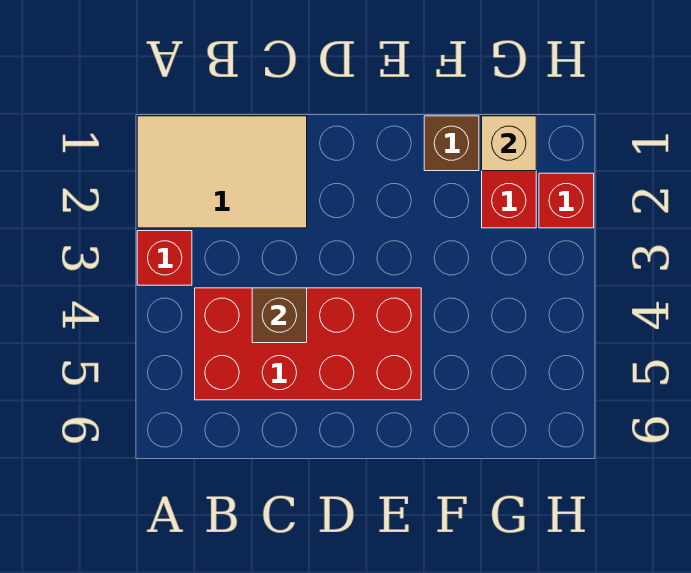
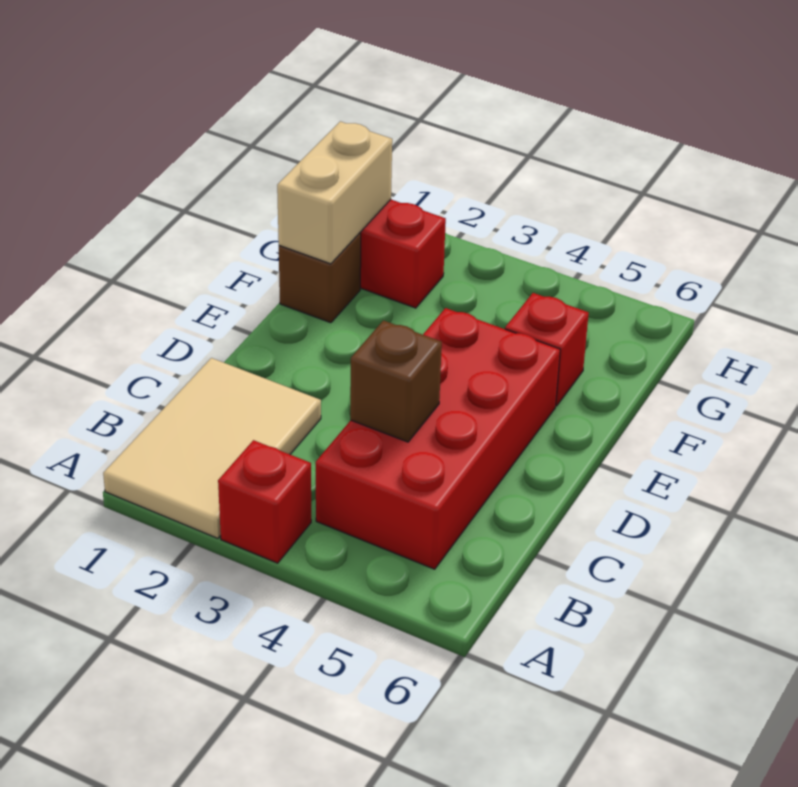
tan brick G1 level 2 -> tan brick F1:G1 level 2
red brick H2 level 1 -> red brick F5 level 1

